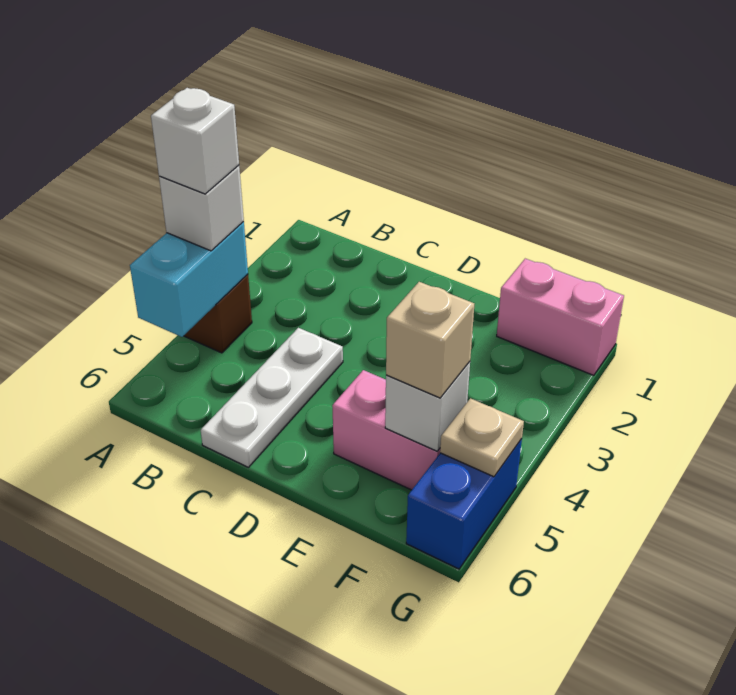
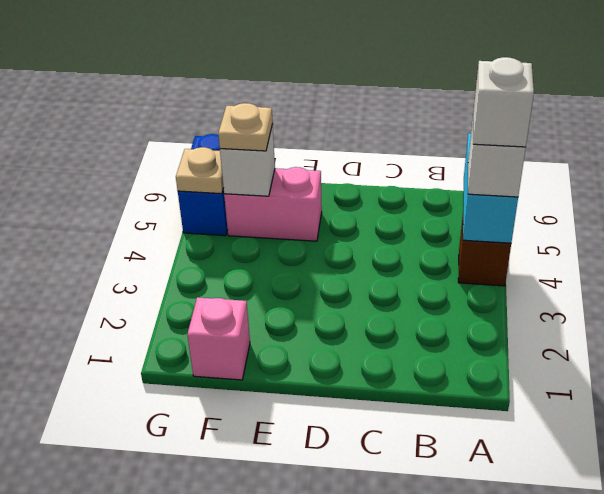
white plate C4:C6 level 1 -> none
pink brick F1:G1 level 1 -> pink brick F1 level 1
tan brick F5 level 3 -> tan plate F5 level 3

